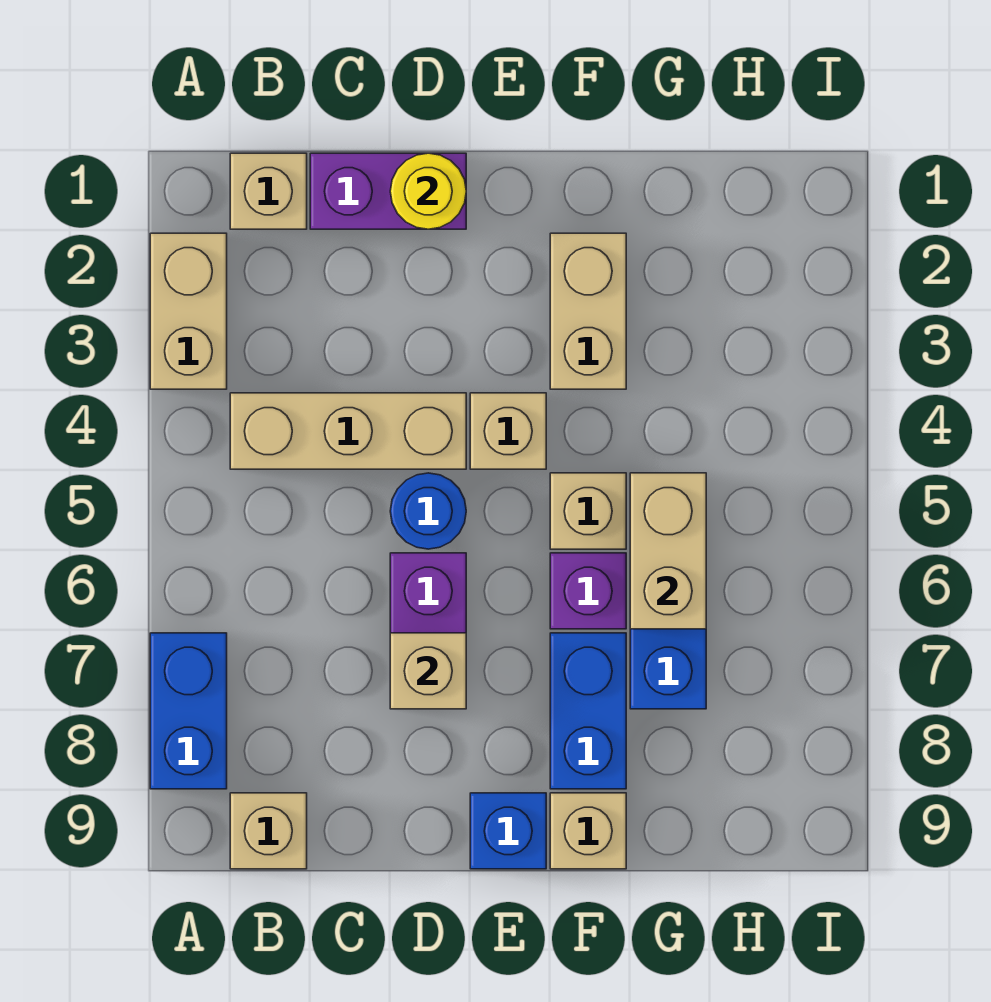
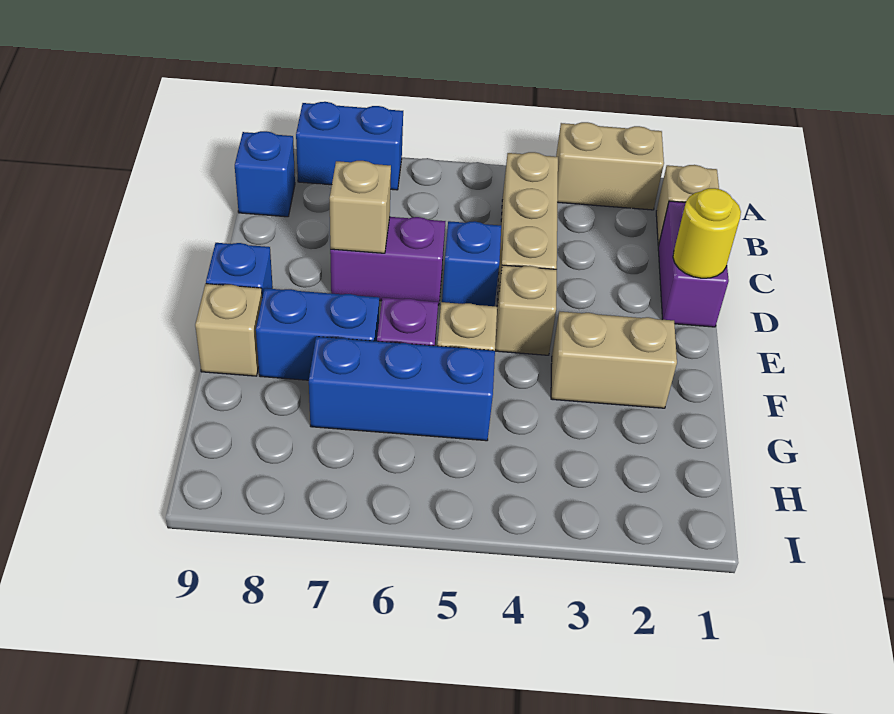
tan brick B9 level 1 -> blue brick B9 level 1
blue round brick D5 level 1 -> blue brick D5 level 1
tan brick G5:G6 level 2 -> none

